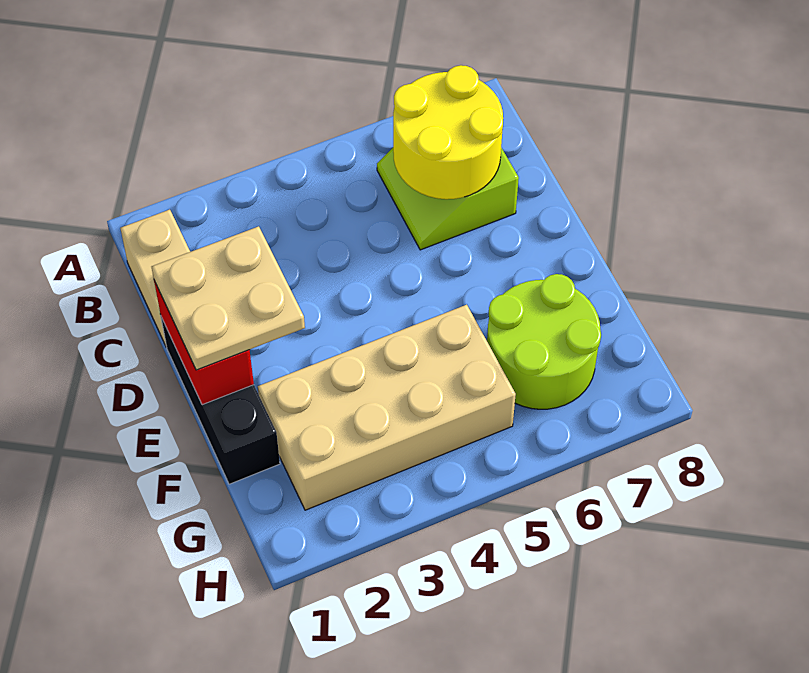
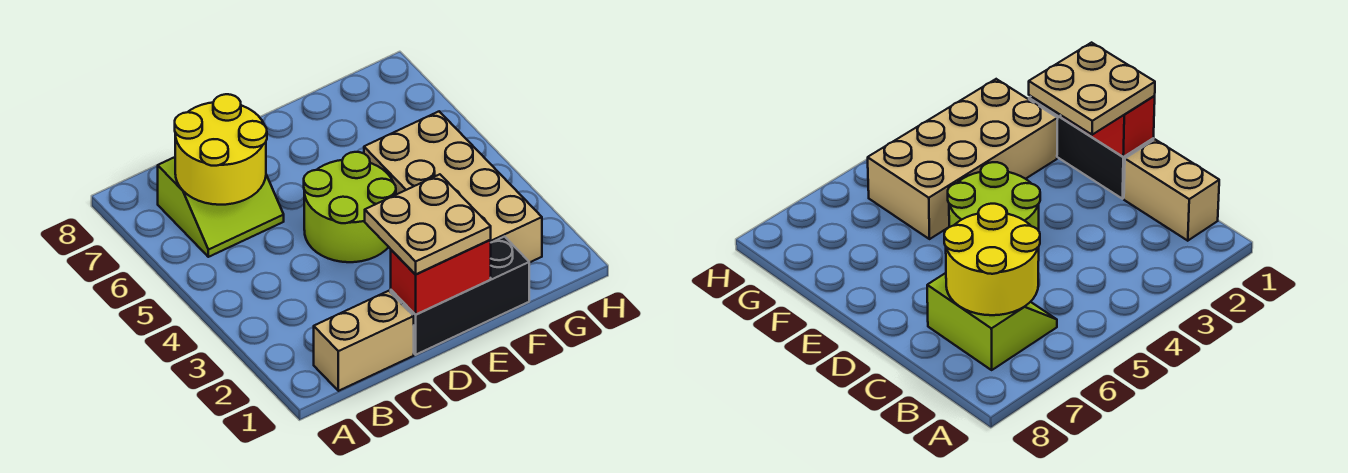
lime round brick F6:G7 level 1 -> lime round brick D4:E5 level 1

